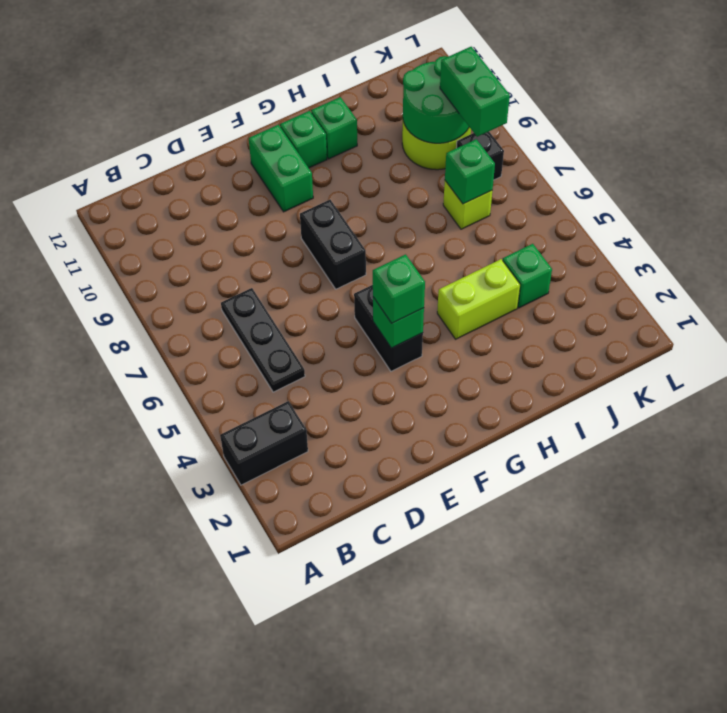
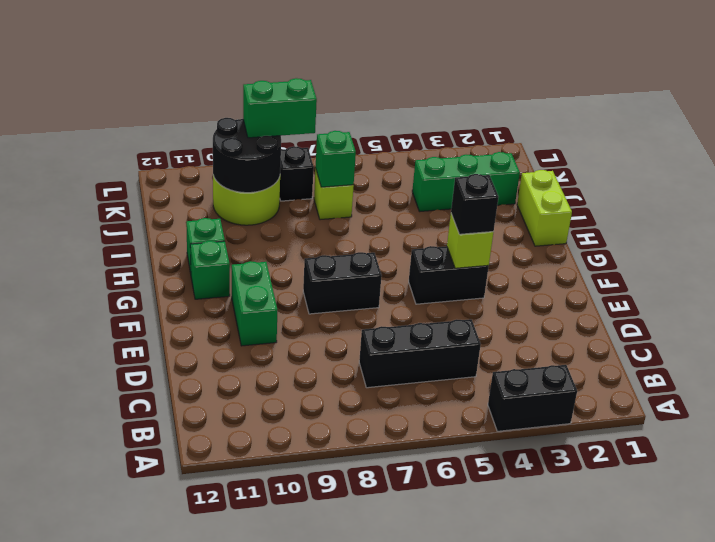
black brick A3:B3 level 1 -> black brick A3:A4 level 1
black plate C5:C7 level 1 -> black brick C5:C7 level 1
green brick F4 level 2 -> lime brick F4 level 2
green brick F4 level 3 -> black brick F4 level 3
green brick F10:F11 level 1 -> green brick E10:F10 level 1
lime brick H4:I4 level 1 -> lime brick H1:I1 level 1
green brick J4 level 1 -> green brick J2:J4 level 1
green round brick J9:K10 level 2 -> black round brick J9:K10 level 2

